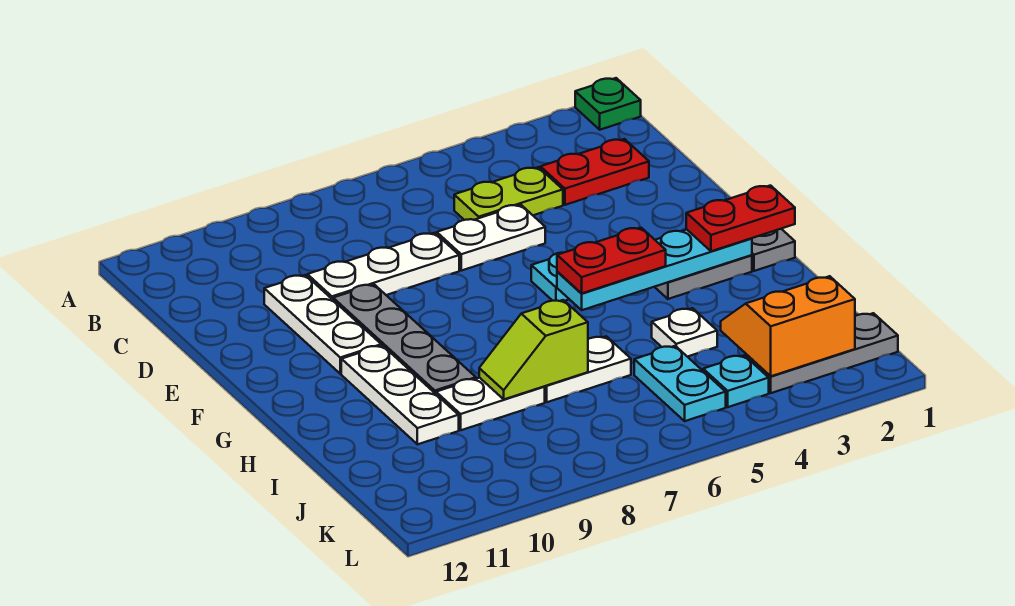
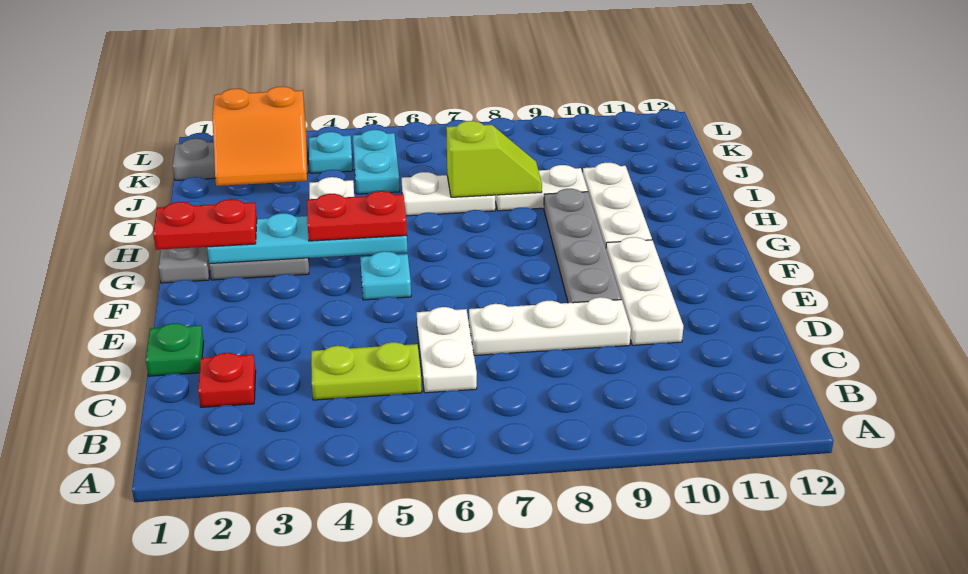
green plate A1 level 1 -> green plate D1 level 1
red plate C2:C3 level 1 -> red plate C2 level 1
white plate D5:D6 level 1 -> white plate C6:D6 level 1

